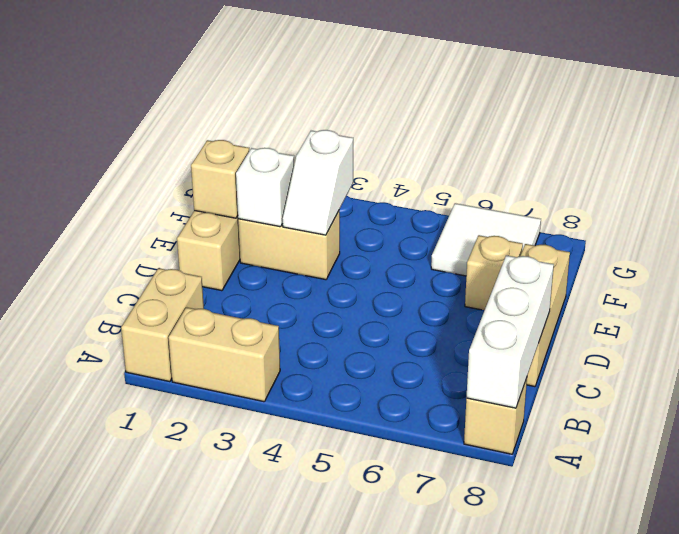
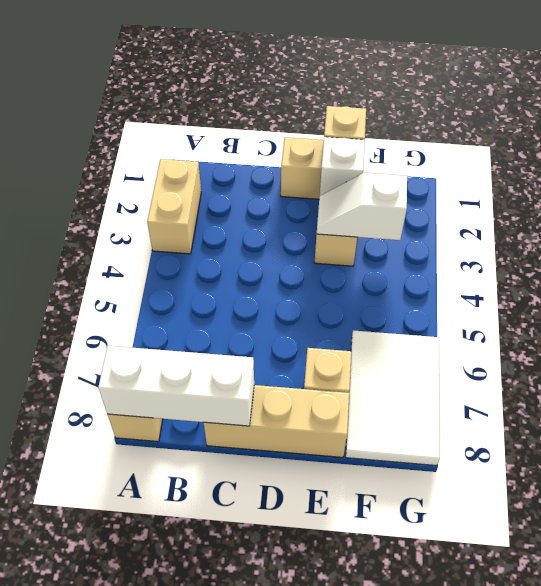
tan brick A1:B1 level 1 -> none
white tile F6:G7 level 1 -> white tile F6:G8 level 1

